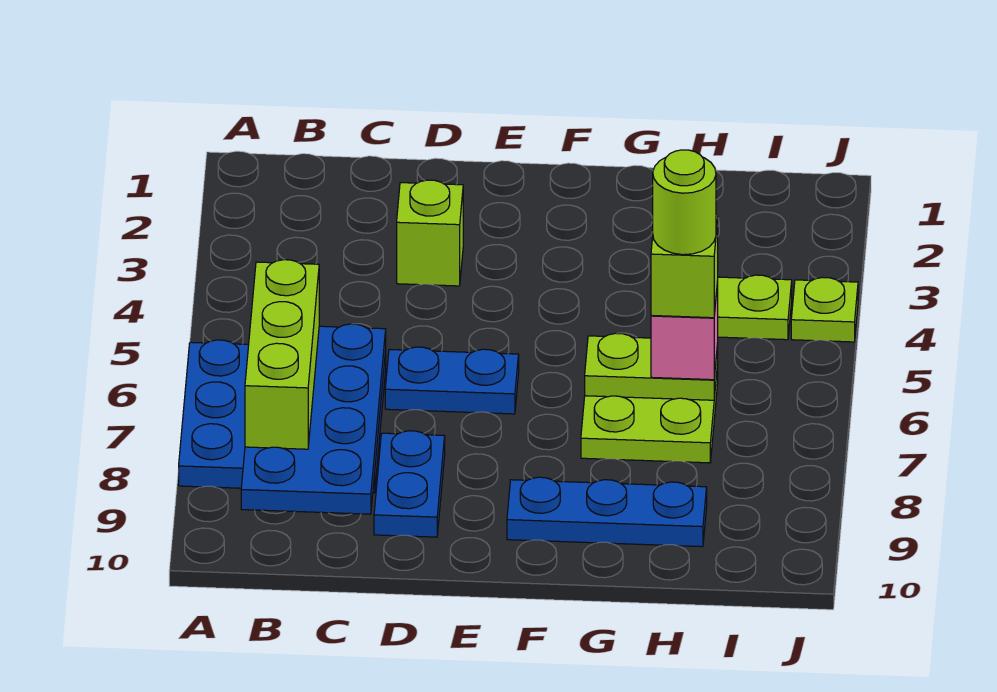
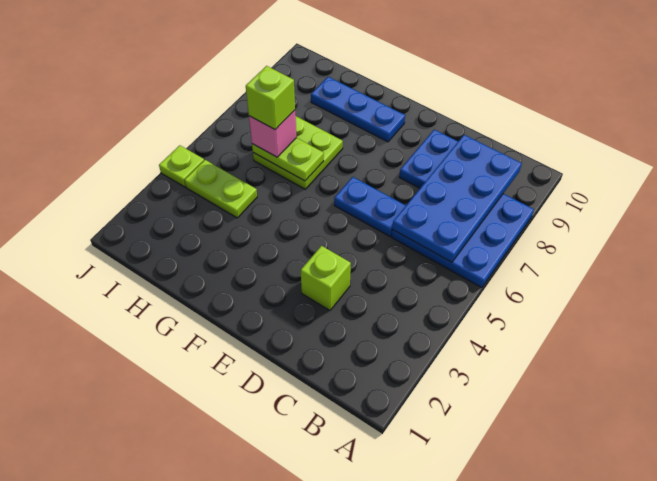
lime brick B6:B8 level 3 -> none
lime round brick H6 level 5 -> none

